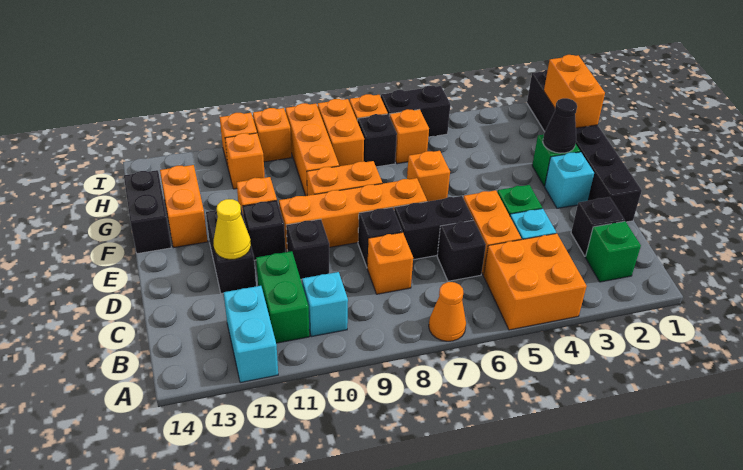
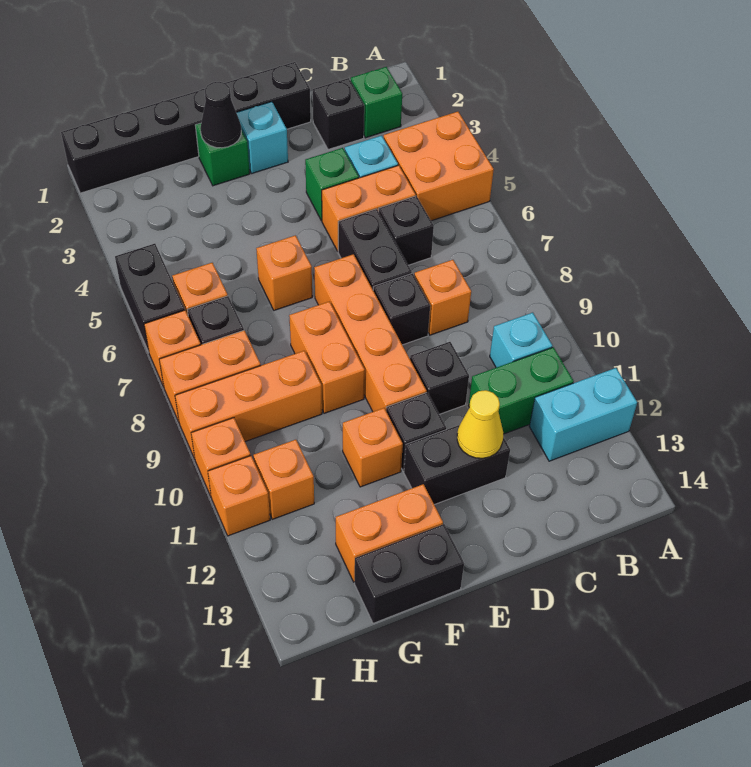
orange cone A7 level 1 -> none
orange brick G1:H1 level 2 -> none

